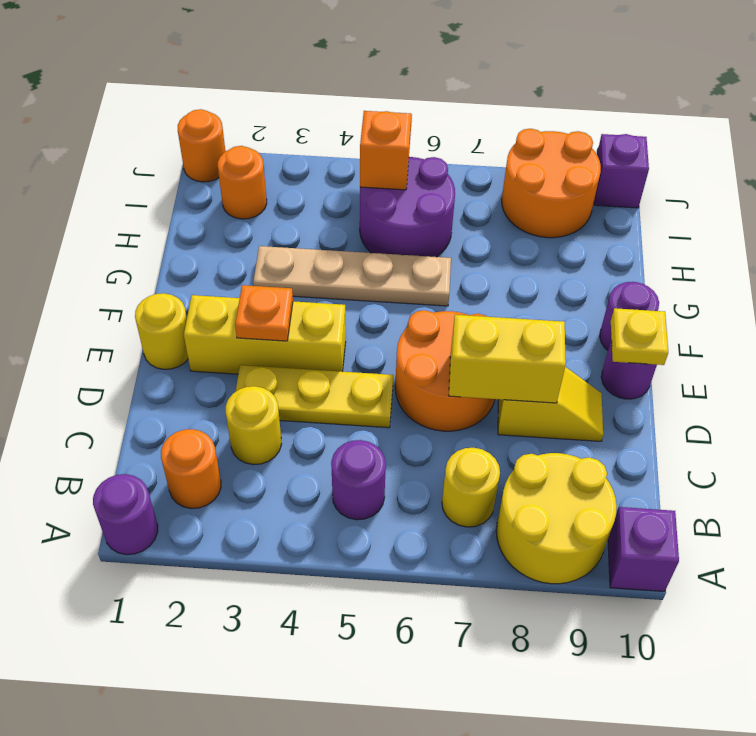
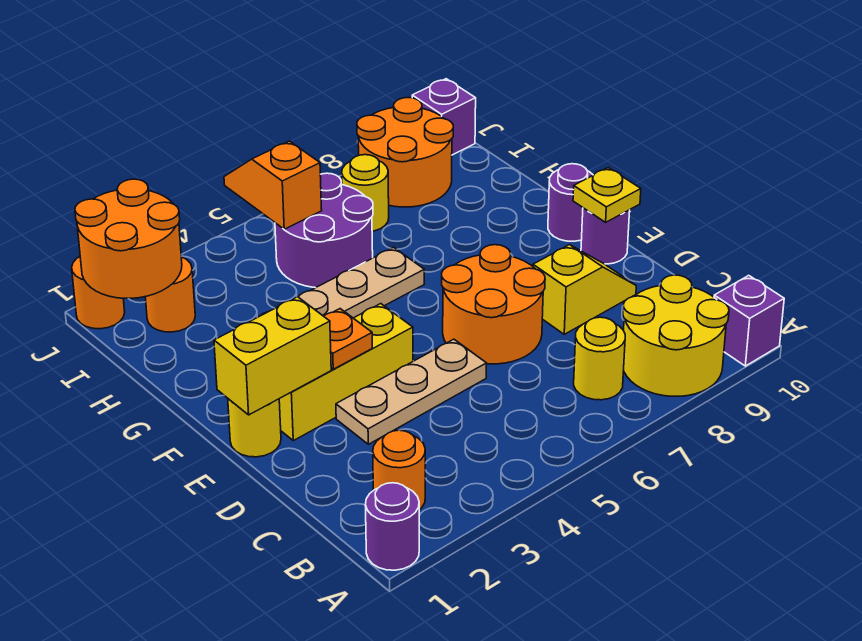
purple round brick B5 level 1 -> none
yellow round brick C3 level 1 -> yellow round brick I7 level 1
yellow plate D3:D5 level 1 -> tan plate D3:D5 level 1
yellow brick D7:D8 level 2 -> yellow brick E1:E2 level 2
none -> orange round brick I1:J2 level 2

